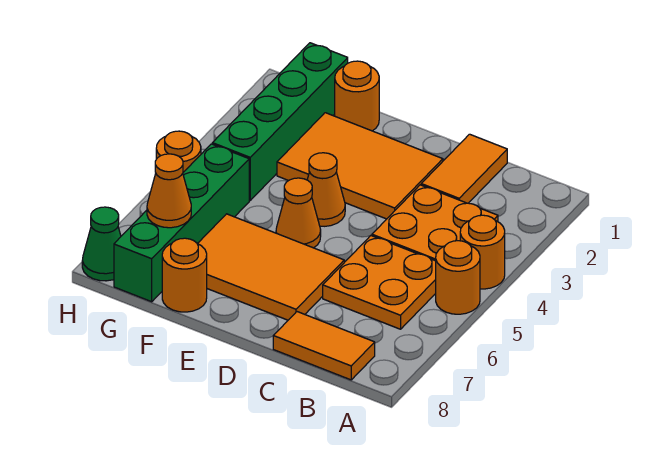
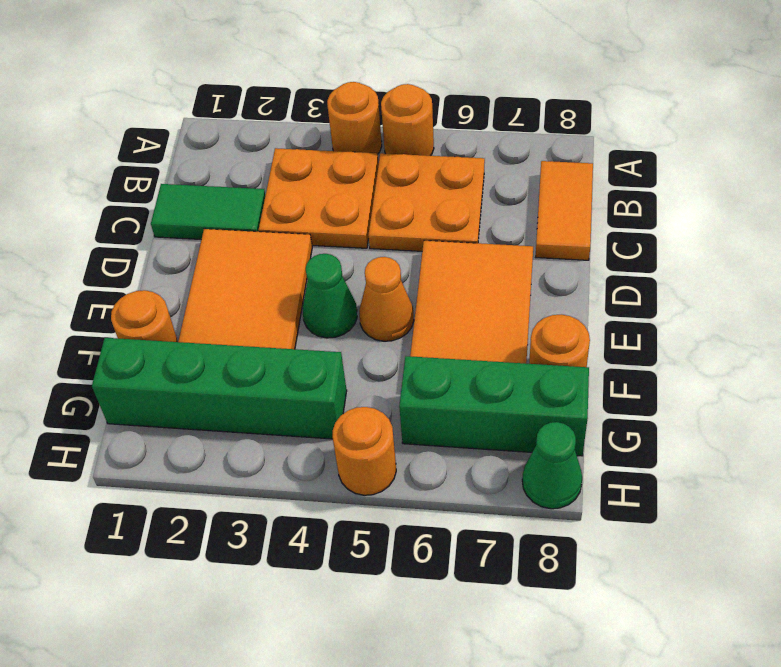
orange tile C1:C2 level 1 -> green tile C1:C2 level 1
orange cone E4 level 1 -> green cone E4 level 1
green brick G5:G8 level 1 -> green brick G6:G8 level 1
orange cone G7 level 2 -> none

